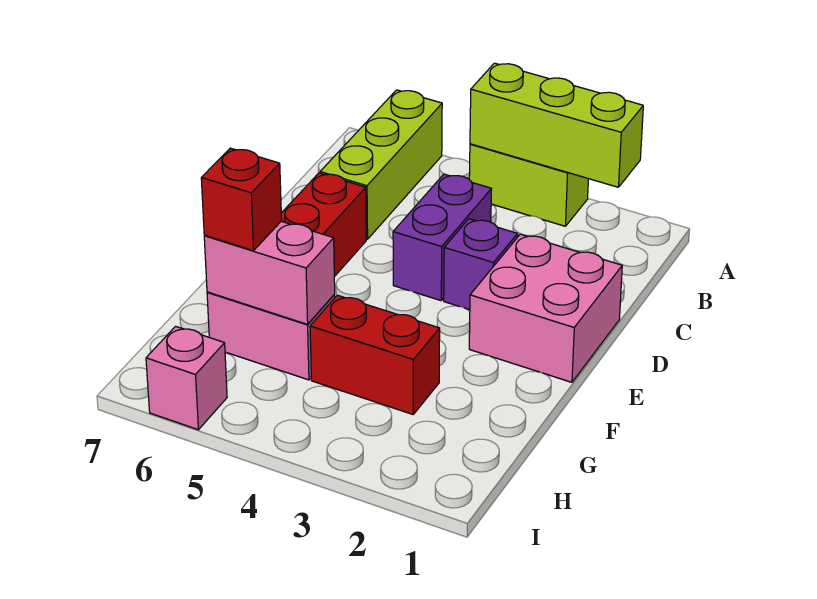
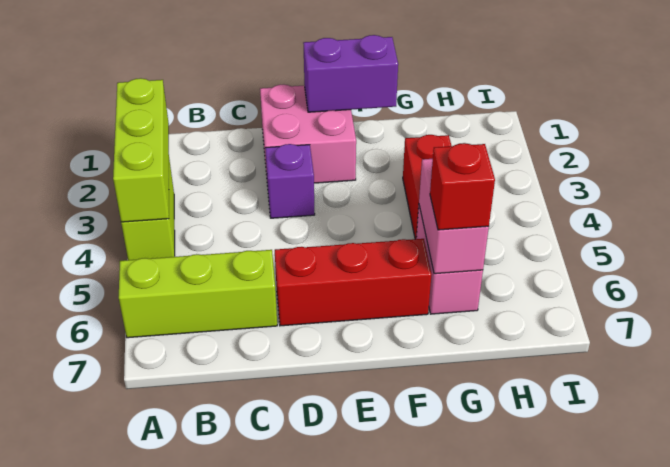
purple brick C4:D4 level 1 -> purple brick E1:F1 level 2
pink brick I6 level 1 -> none

